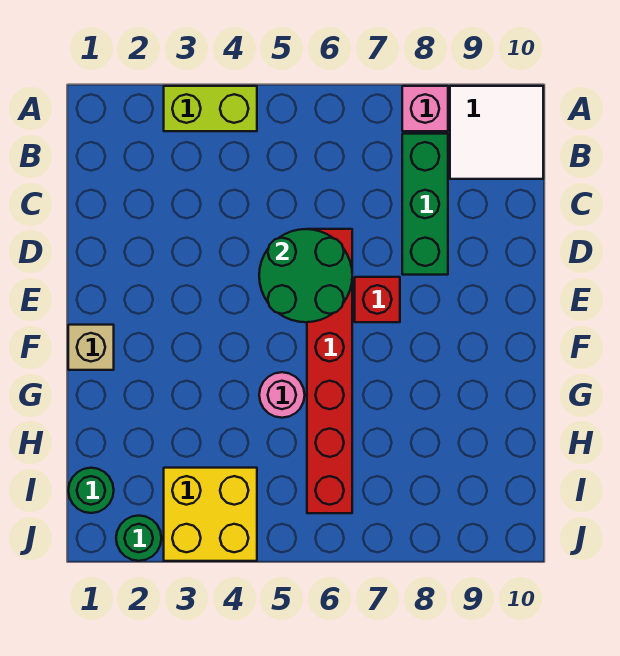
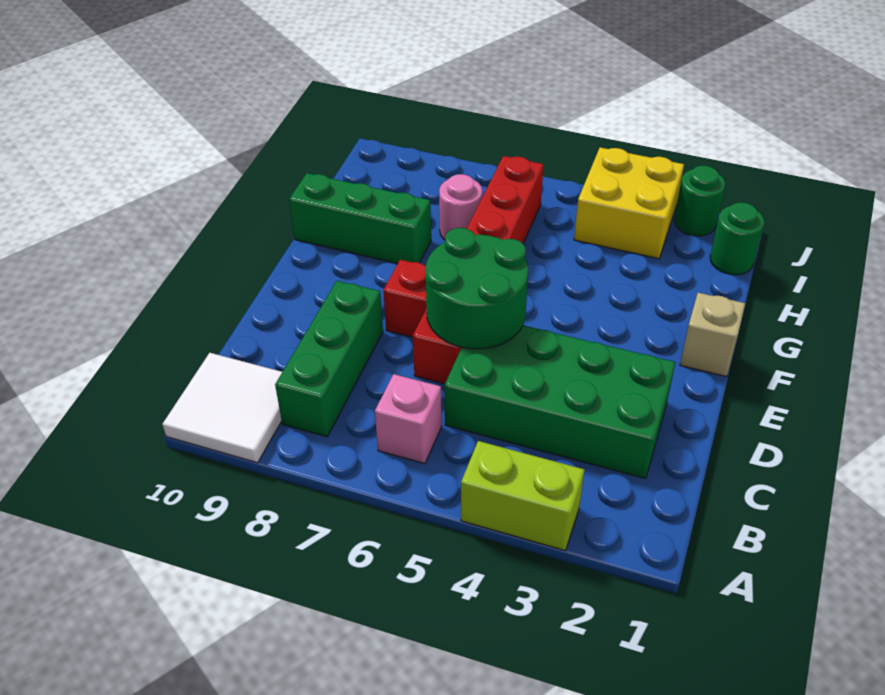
pink brick A8 level 1 -> pink brick B6 level 1
none -> green brick C2:D5 level 1
pink round brick G5 level 1 -> pink round brick H7 level 1
none -> green brick G8:G10 level 1

